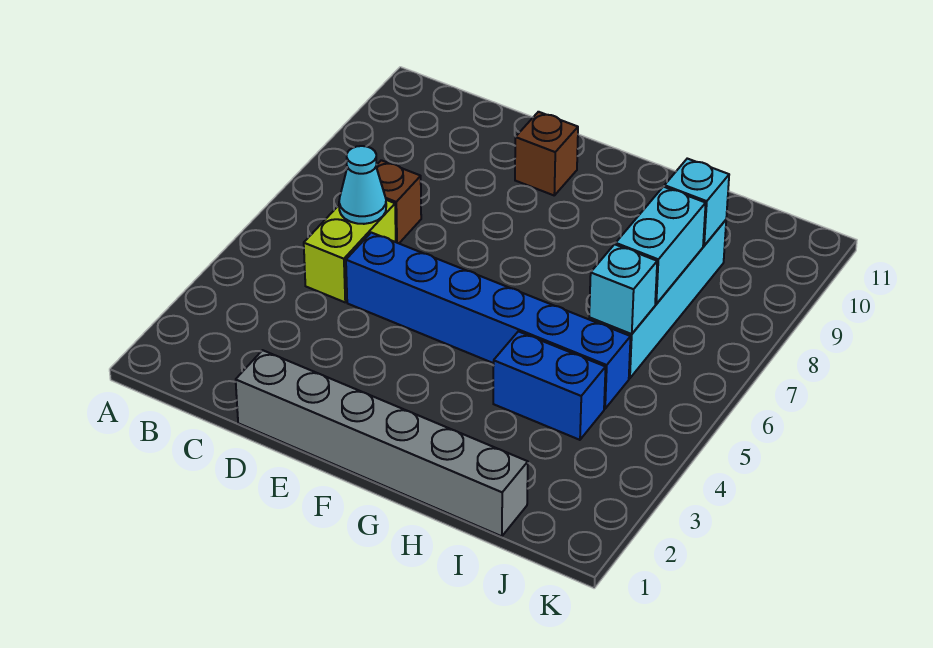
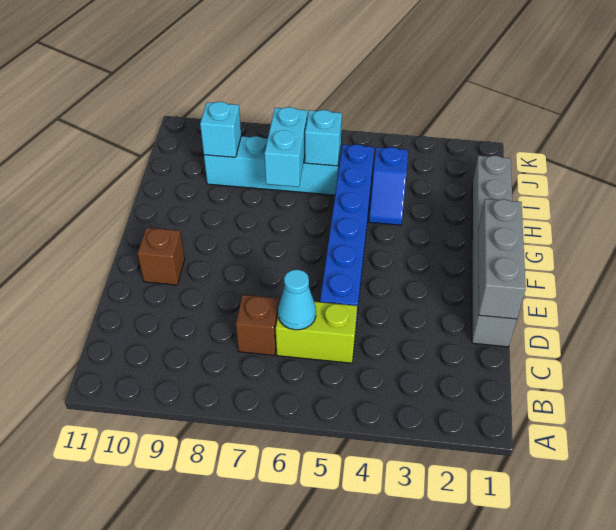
none -> grey brick D1:F1 level 2
blue brick H4:I4 level 1 -> blue slope H4:I4 level 1 top I
cyan brick I7:I8 level 2 -> cyan brick H7:I7 level 2

